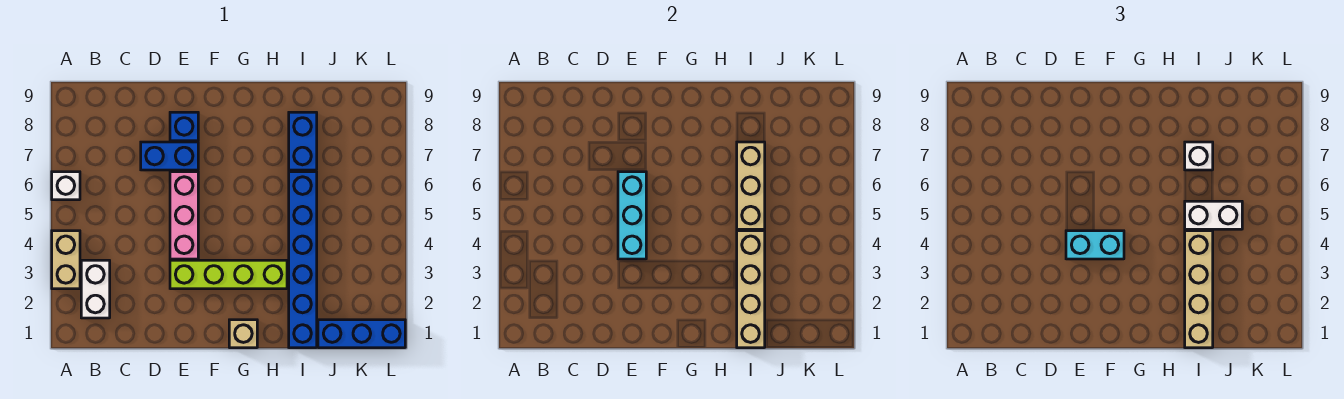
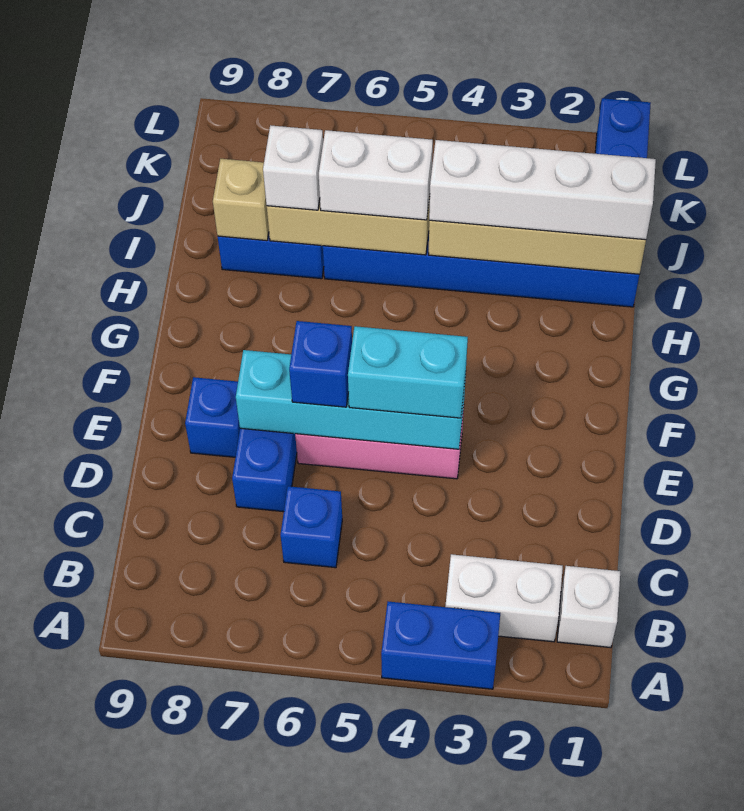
tan brick A3:A4 level 1 -> blue brick A3:A4 level 1
white brick A6 level 1 -> white brick B1 level 1
none -> blue brick C6 level 1
lime brick E3:H3 level 1 -> none
cyan brick E4:E6 level 2 -> cyan brick E4:E7 level 2
cyan brick E4:F4 level 3 -> cyan brick E4:E5 level 3
none -> blue brick E6 level 3
tan brick G1 level 1 -> tan brick I8 level 2
tan brick I1:I4 level 3 -> white brick I1:I4 level 3
white brick I5:J5 level 3 -> white brick I5:I6 level 3

